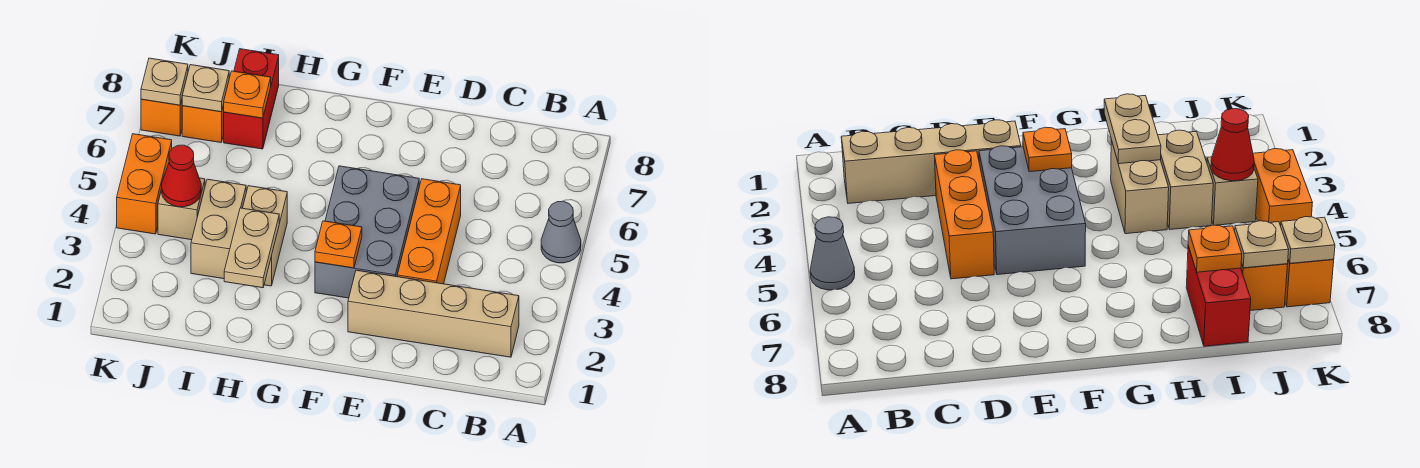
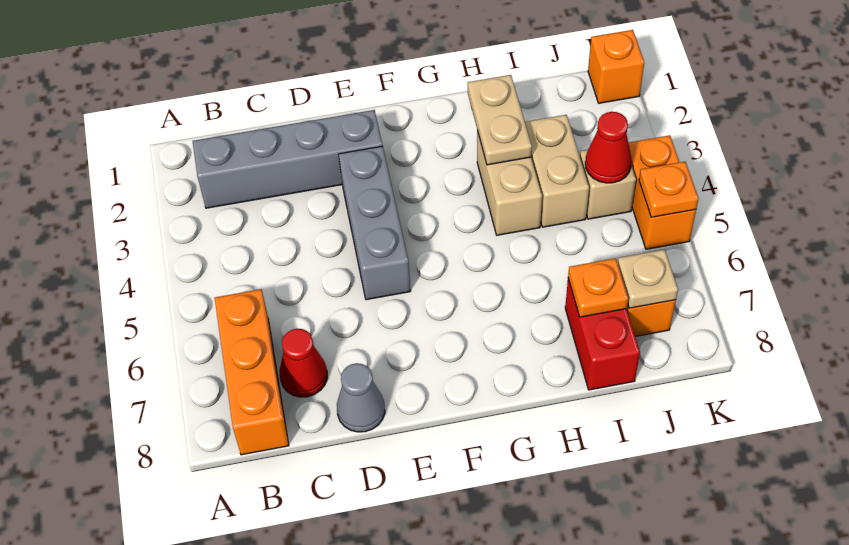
grey cone A5 level 1 -> grey cone D8 level 1
tan brick B2:E2 level 1 -> grey brick B2:E2 level 1
none -> red cone C7 level 1
orange brick D3:D5 level 1 -> orange brick B6:B8 level 1
grey brick E3:F5 level 1 -> grey brick E3:E5 level 1
orange plate F3 level 2 -> orange plate K5 level 2
orange brick K7 level 1 -> orange brick K1 level 1
tan plate K7 level 2 -> none

